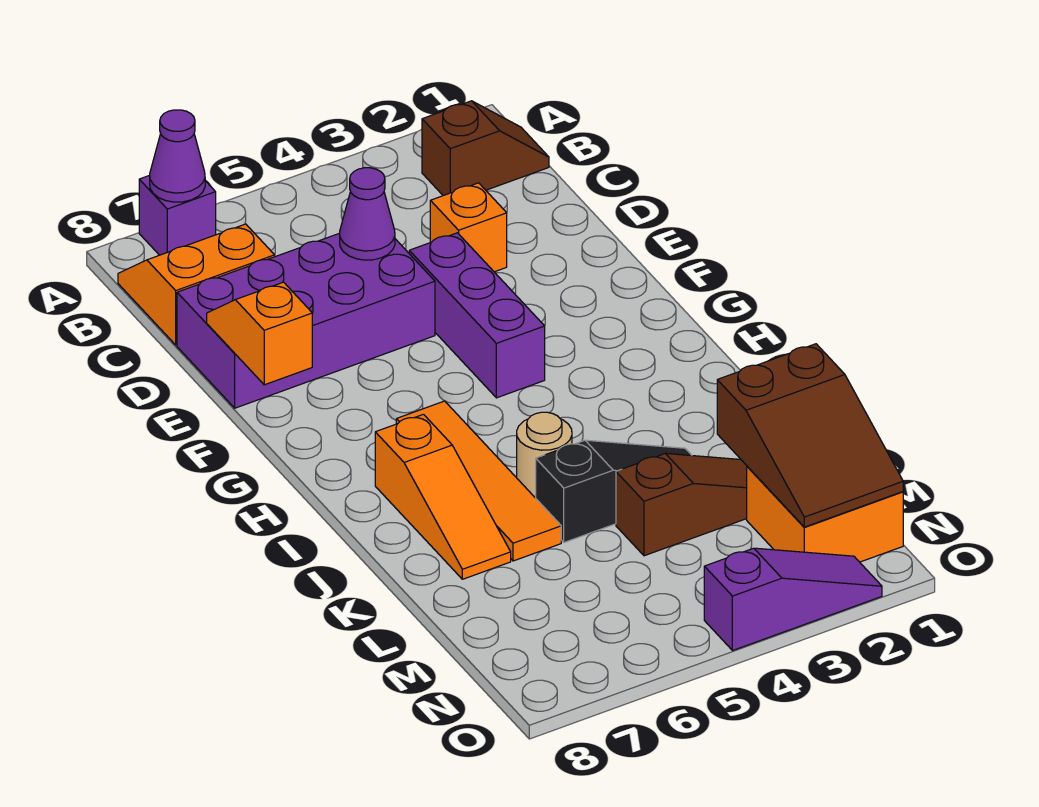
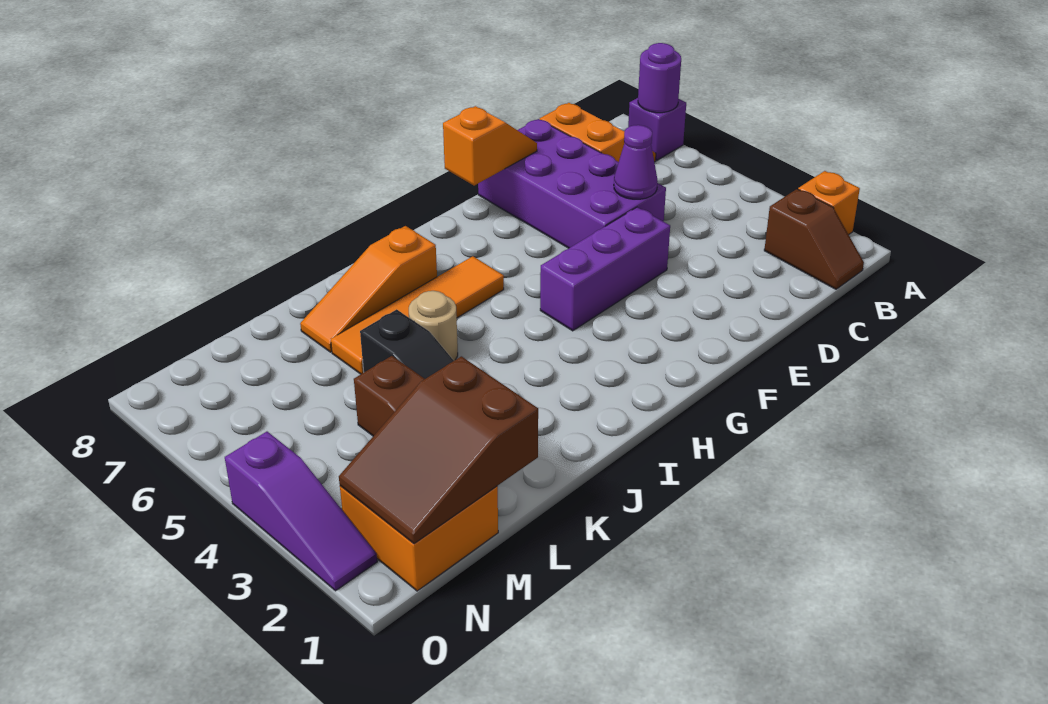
purple cone A7 level 2 -> purple round brick A7 level 2
orange brick D3 level 1 -> orange brick A2 level 1

